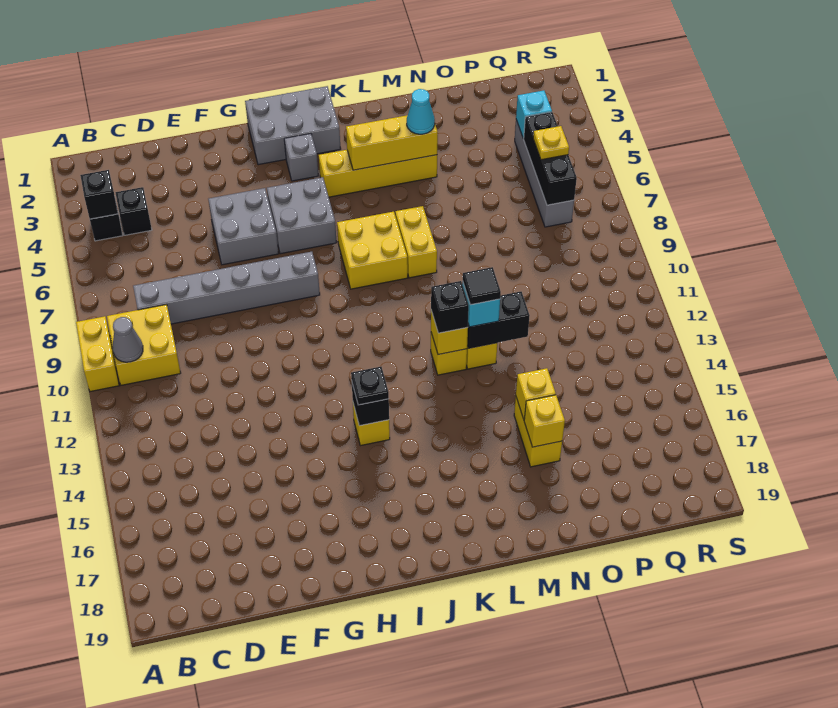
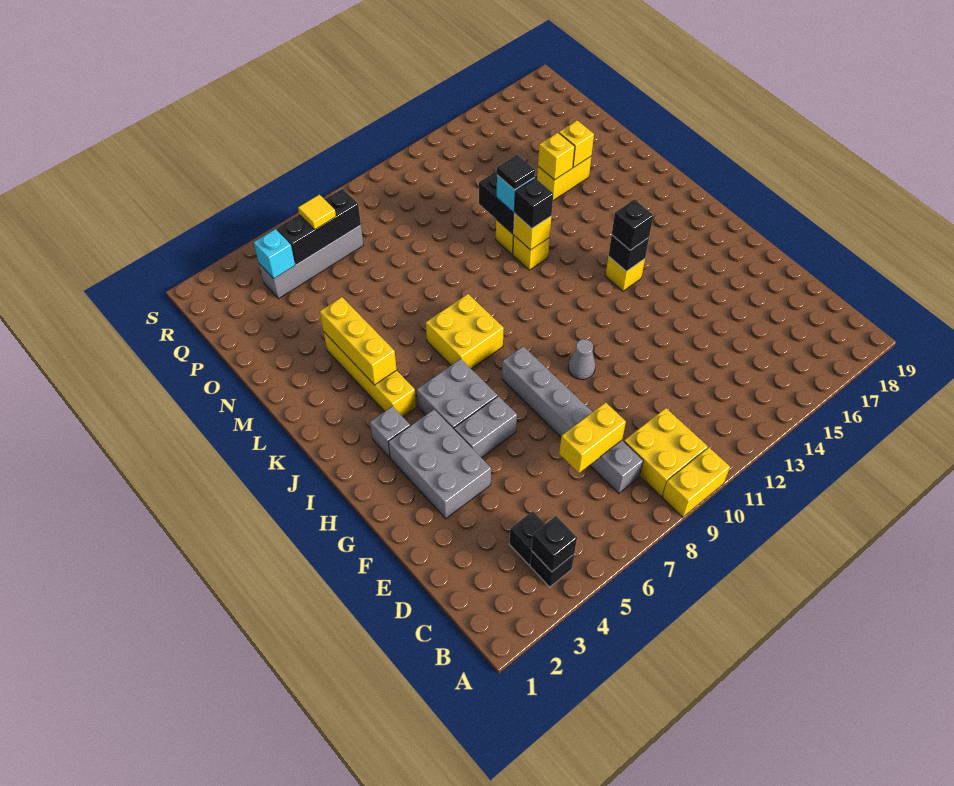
grey cone B10 level 2 -> grey cone G10 level 1
grey brick F5:G6 level 1 -> grey brick G5:G6 level 1
grey brick H1:J2 level 1 -> grey brick F3:H4 level 1
black plate I14 level 3 -> black brick I14 level 3
yellow brick L7:L8 level 1 -> yellow brick D7:D8 level 2
cyan cone M4 level 3 -> none
yellow plate Q6 level 3 -> yellow tile Q6 level 3

